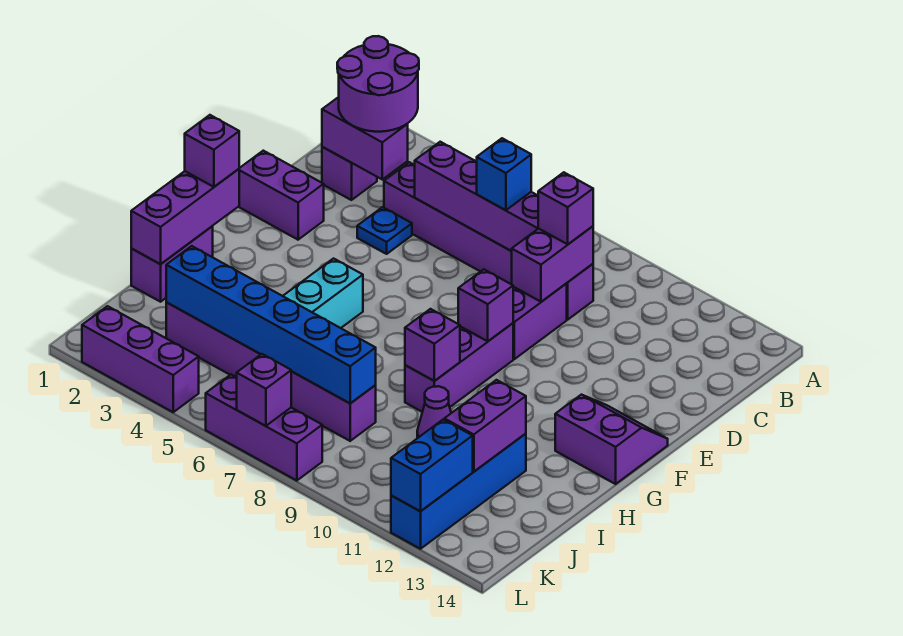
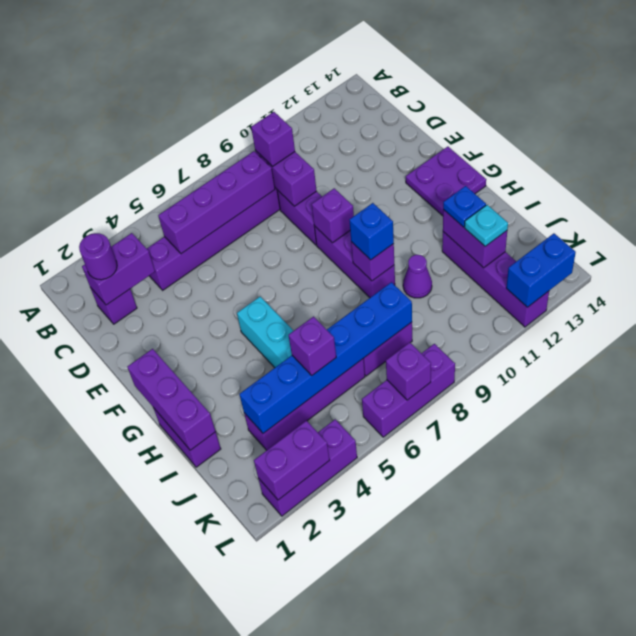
purple round brick B2:C3 level 3 -> purple round brick C2 level 3
blue brick C7 level 3 -> blue brick H9 level 3
blue plate D4 level 1 -> blue plate I12 level 3
purple brick E1:E2 level 1 -> purple brick L2:L3 level 2
purple slope F13:G14 level 1 top G -> purple plate F13:G14 level 1
purple brick G1 level 3 -> purple brick J5 level 3
blue brick I12:L12 level 1 -> purple brick I12:L12 level 1
none -> cyan plate J12 level 3
blue brick K12:L12 level 2 -> blue brick L12:L13 level 2

